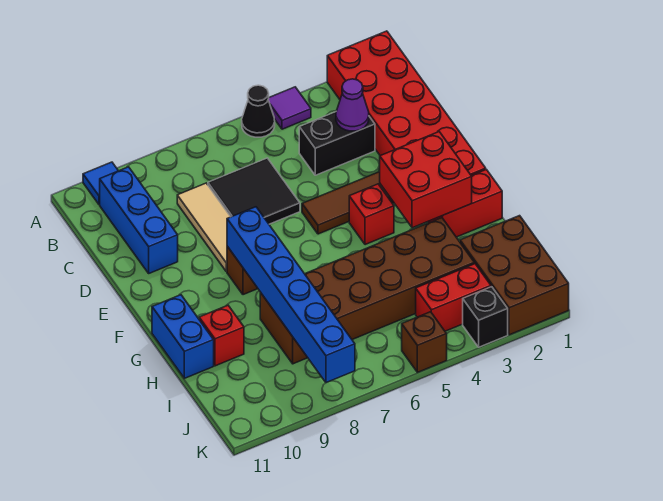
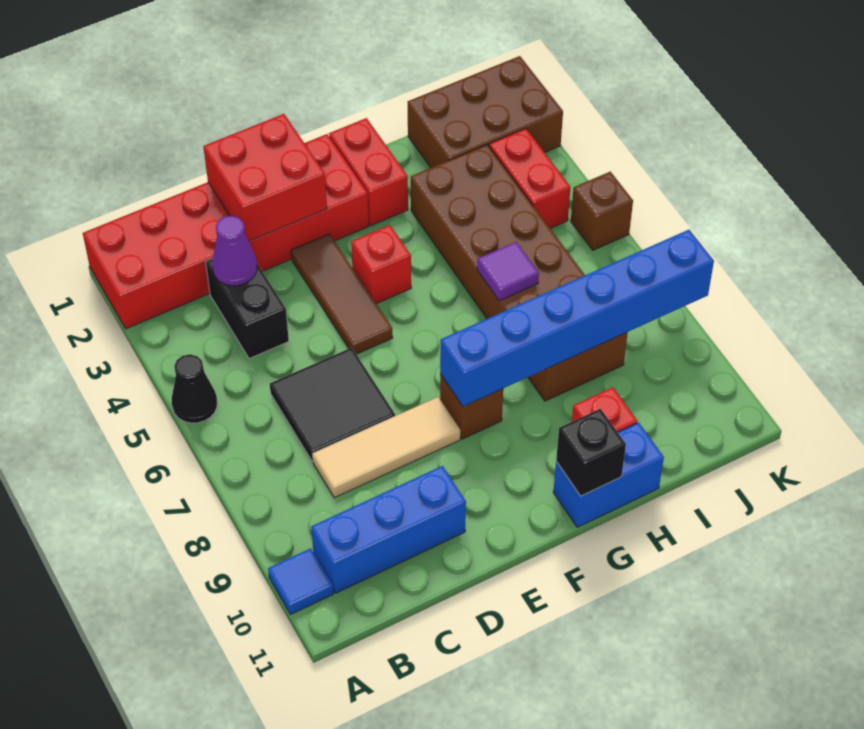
purple tile A4 level 1 -> purple tile H6 level 2
red brick F2:G3 level 2 -> red brick D1:E2 level 2
black brick K3 level 1 -> black brick G11 level 2

